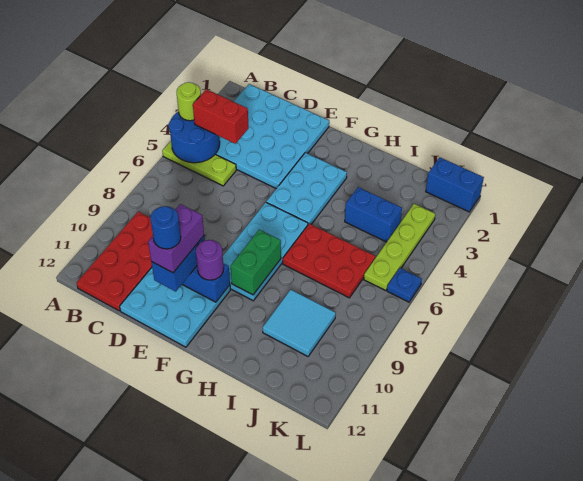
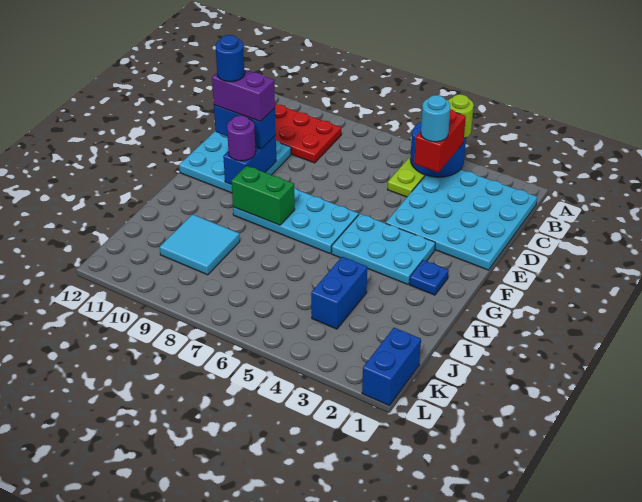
none -> cyan round brick C4 level 4
red plate H6:J7 level 1 -> none
lime plate K3:K6 level 1 -> none
blue plate L6 level 1 -> blue plate G2 level 1

